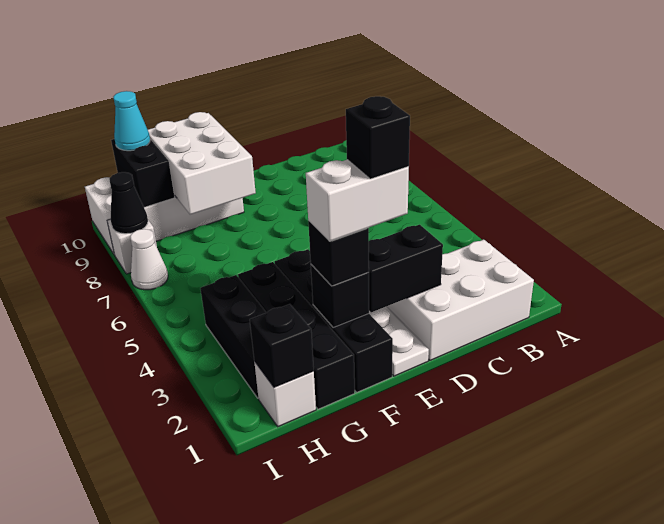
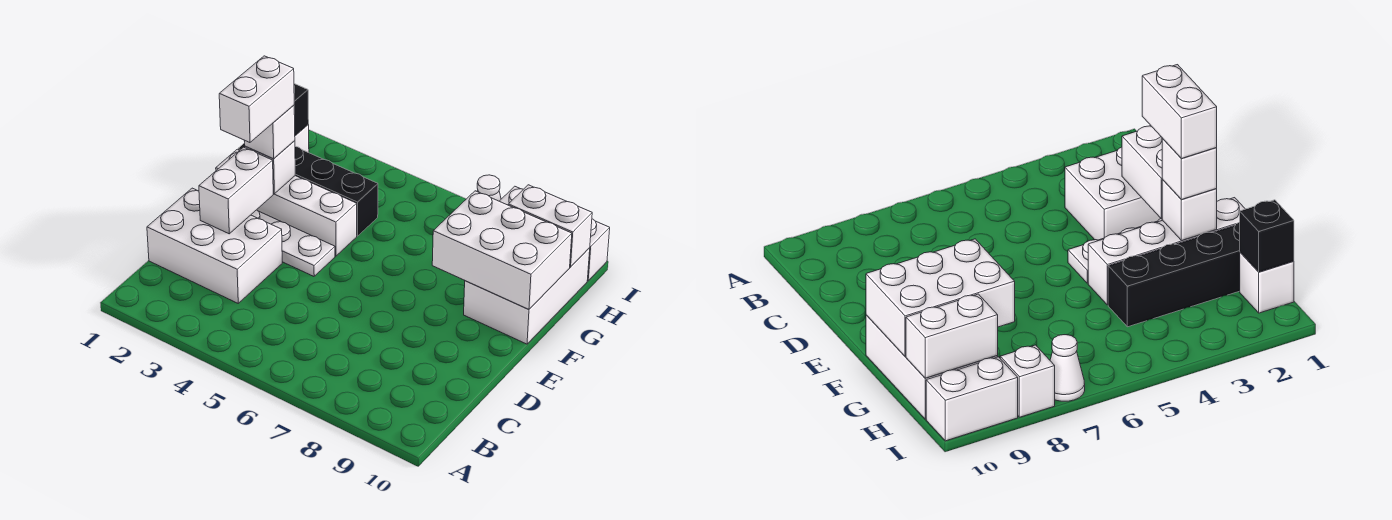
white brick B1:D2 level 1 -> white brick C1:D3 level 1
black brick D2:E2 level 2 -> white brick D2:E2 level 2
black brick E2 level 5 -> none
black brick F1:F4 level 1 -> white brick F1:F4 level 1
black brick F2 level 2 -> white brick F2 level 2
black brick F2 level 3 -> white brick F2 level 3
black brick H2:H4 level 1 -> none
black brick H9:H10 level 2 -> white brick H9:H10 level 2
cyan cone H10 level 3 -> none
black cone I8 level 2 -> none

